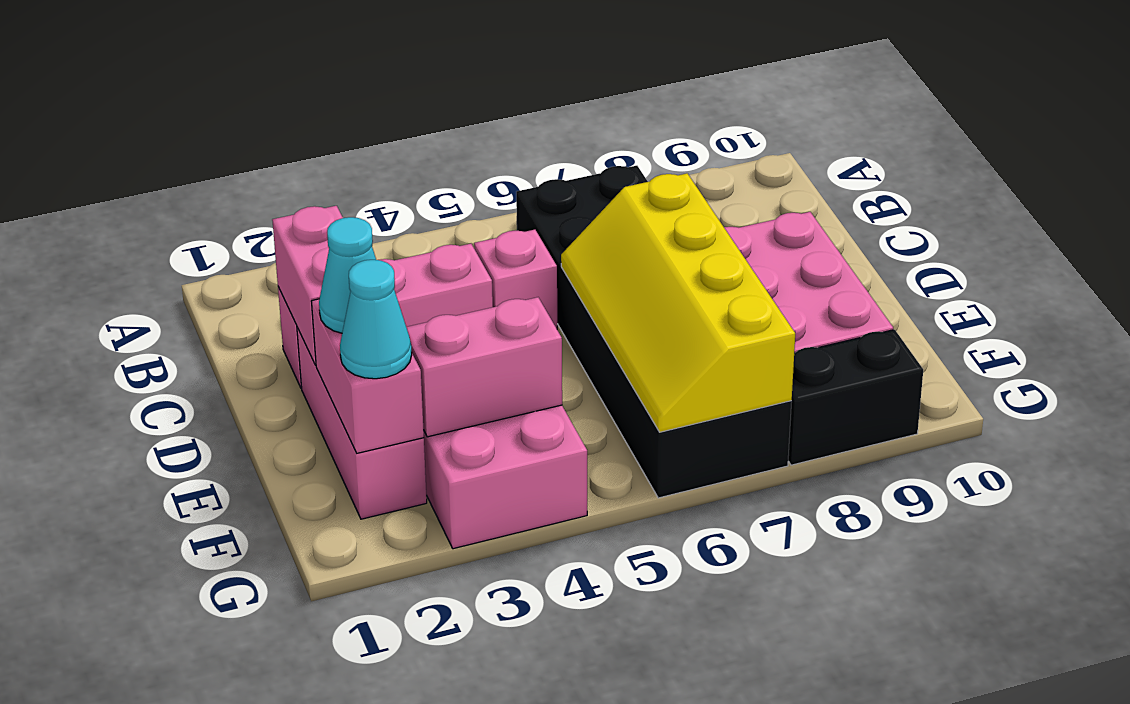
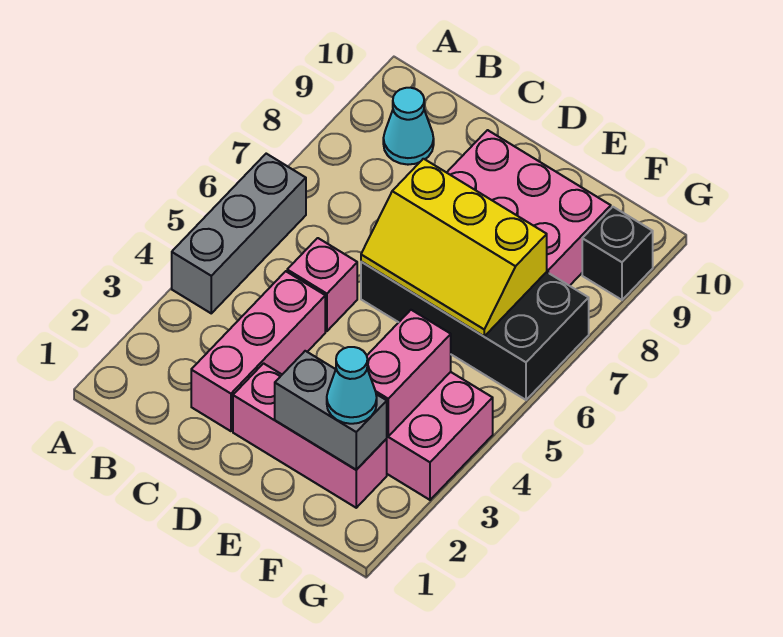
none -> grey brick A4:A6 level 1
black brick B6:G7 level 1 -> black brick D6:G7 level 1
pink brick C2:D2 level 2 -> none
yellow slope D6:G7 level 2 top 7 -> yellow slope D6:F7 level 2 top 7
pink brick E2:F2 level 2 -> grey brick E2:F2 level 2
cyan cone E2 level 3 -> cyan cone B9 level 1
black brick G8:G9 level 1 -> black brick G9 level 1

